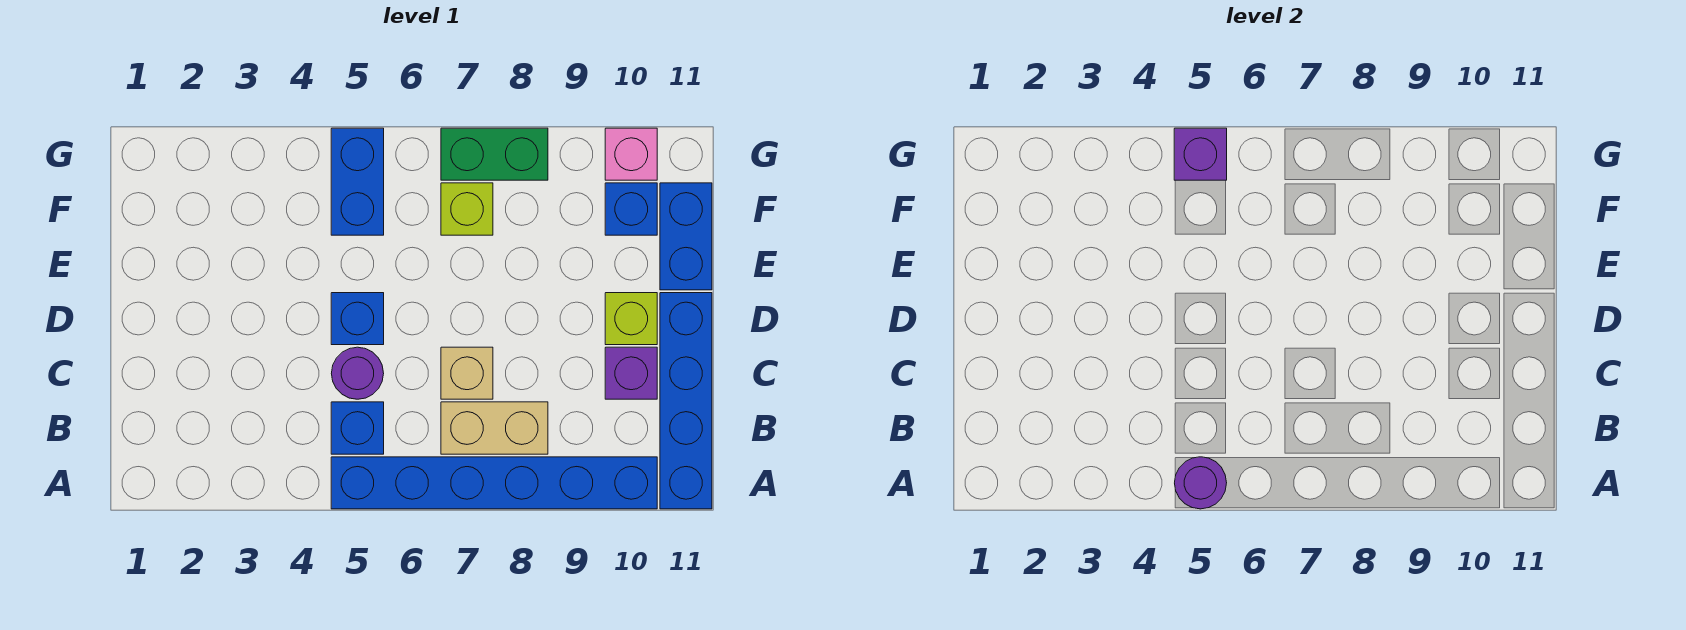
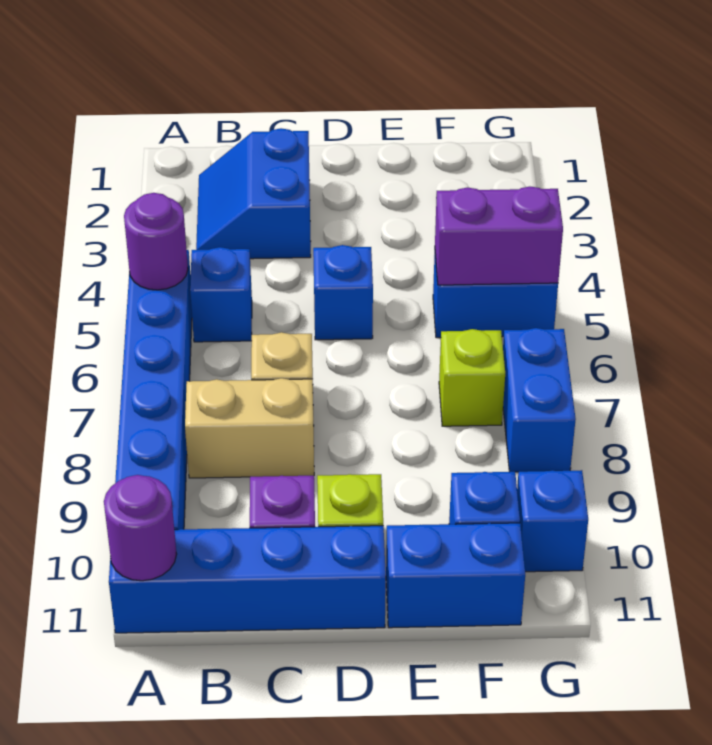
none -> blue slope B2:C3 level 1 top C
tan brick B7:B8 level 1 -> tan brick B8:C8 level 1
purple round brick C5 level 1 -> purple round brick A11 level 2
purple brick G5 level 2 -> purple brick F5:G5 level 2
green brick G7:G8 level 1 -> blue brick G7:G8 level 1
pink brick G10 level 1 -> blue brick G10 level 1

